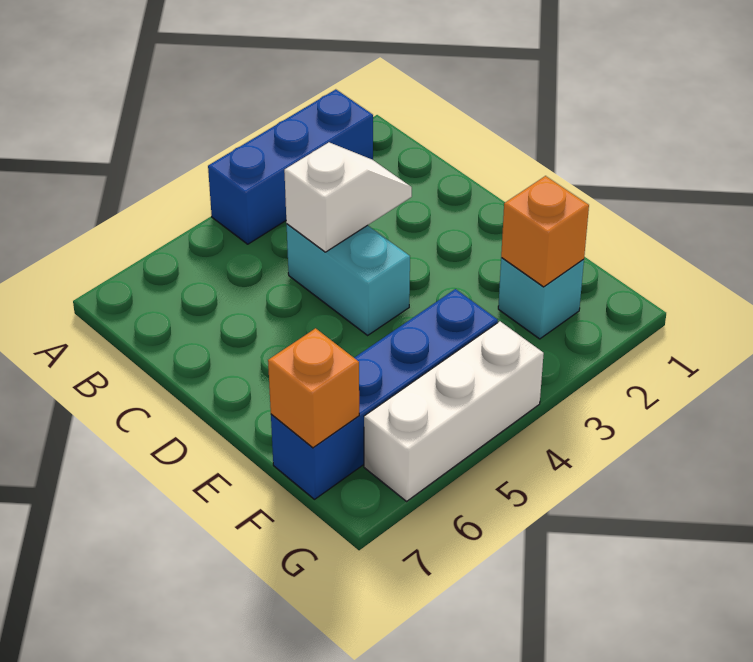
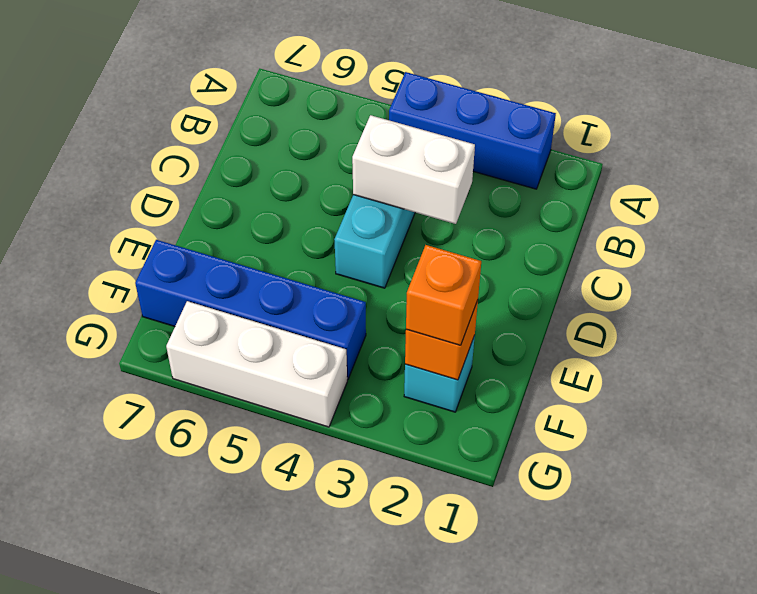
white slope C3:C4 level 2 top 4 -> white brick C3:C4 level 2
orange brick F7 level 2 -> orange brick F2 level 3

